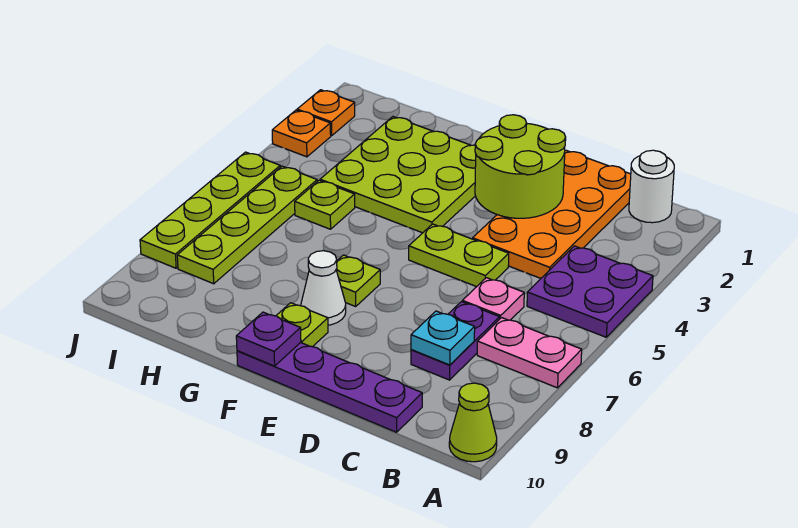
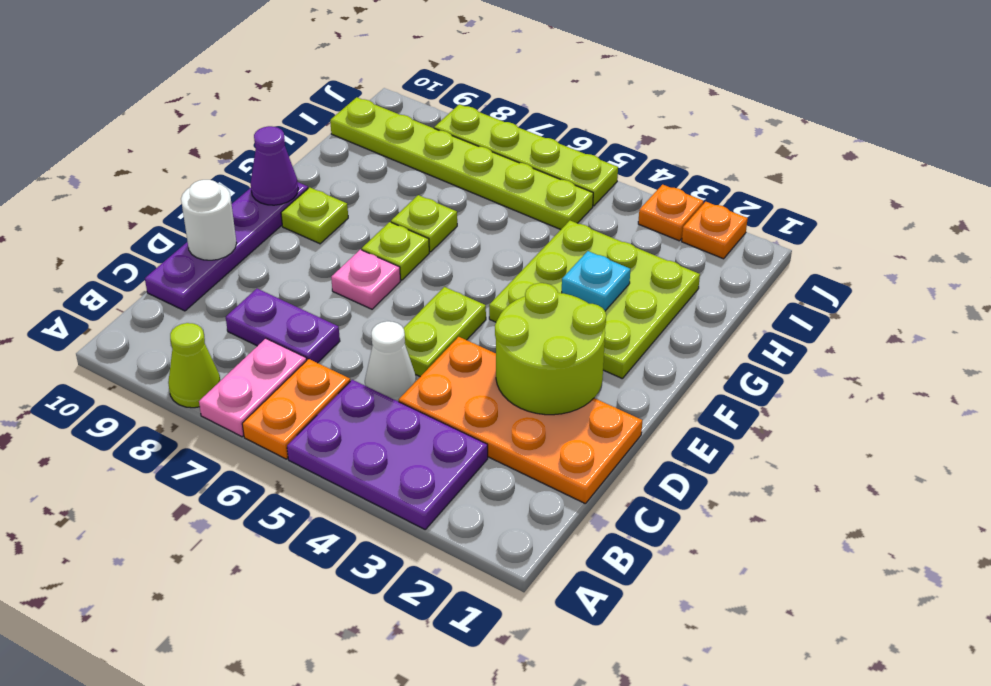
purple plate A4:B5 level 1 -> purple plate A3:B5 level 1
none -> orange plate A6:B6 level 1
lime cone A10 level 1 -> lime cone A8 level 1
white round brick B1 level 1 -> white round brick D10 level 2
pink plate C6 level 1 -> pink plate E7 level 1
cyan plate C8 level 2 -> cyan plate G3 level 2
white cone F8 level 1 -> white cone C5 level 1
purple plate F10 level 2 -> purple cone F10 level 2
lime plate H5 level 1 -> lime plate G7 level 1
lime plate I5:I8 level 1 -> lime plate I5:I10 level 1

